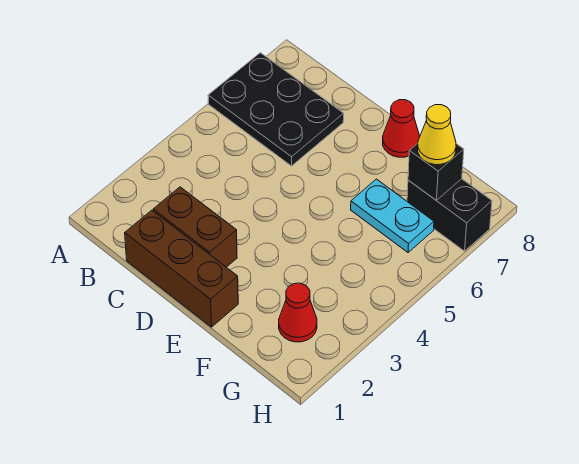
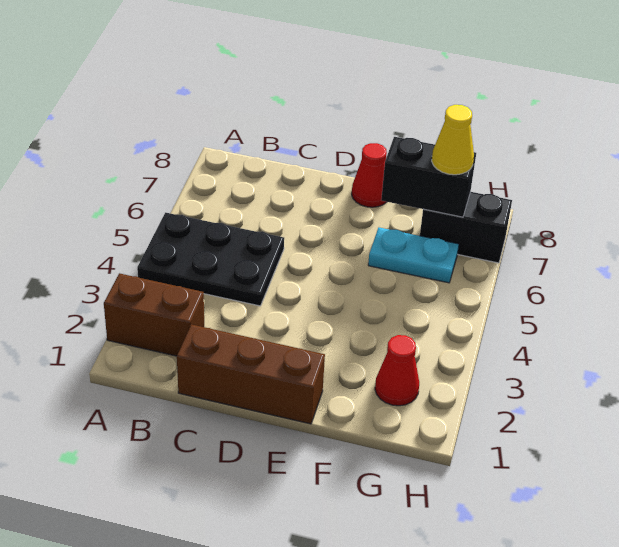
black plate A6:C7 level 1 -> black plate A4:C5 level 1
brown brick C2:D2 level 1 -> brown brick A2:B2 level 1
black brick G7 level 2 -> black brick F7:G7 level 2

